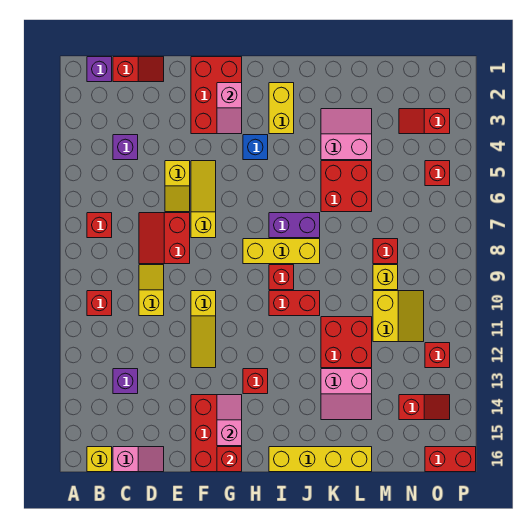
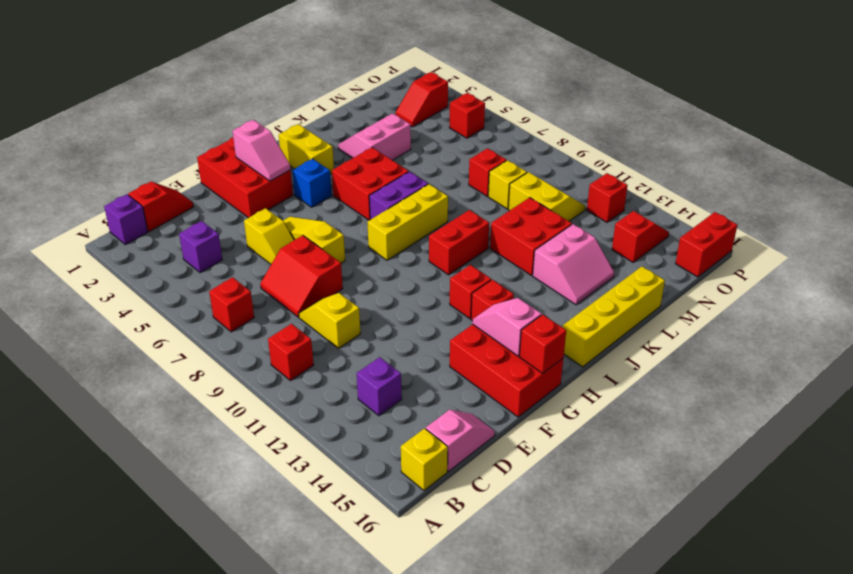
yellow slope F10:F12 level 1 top 10 -> none
red brick I9 level 1 -> red brick H12 level 1
red brick K5:L6 level 1 -> red brick I5:J6 level 1

